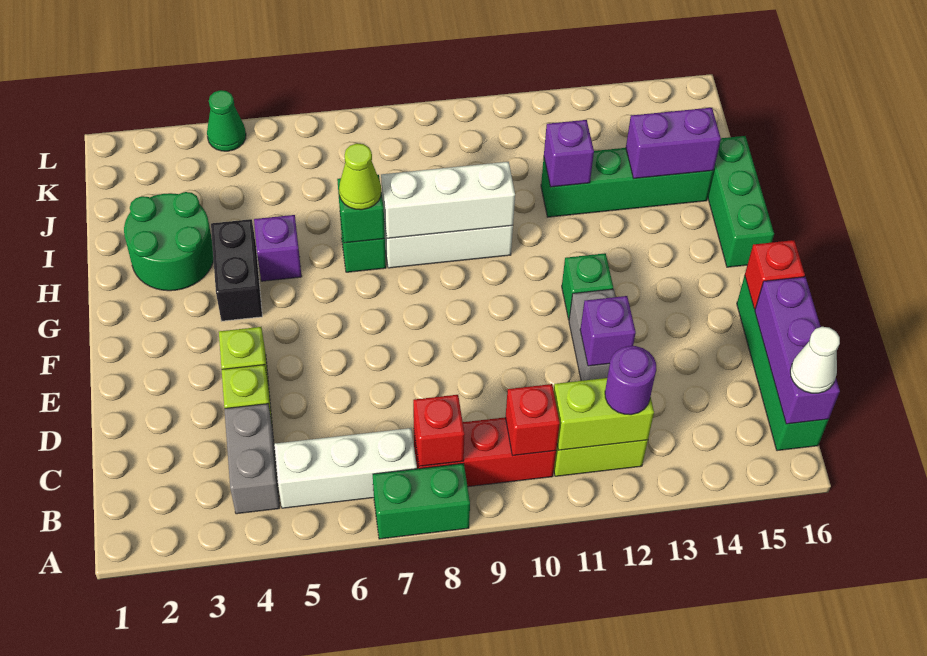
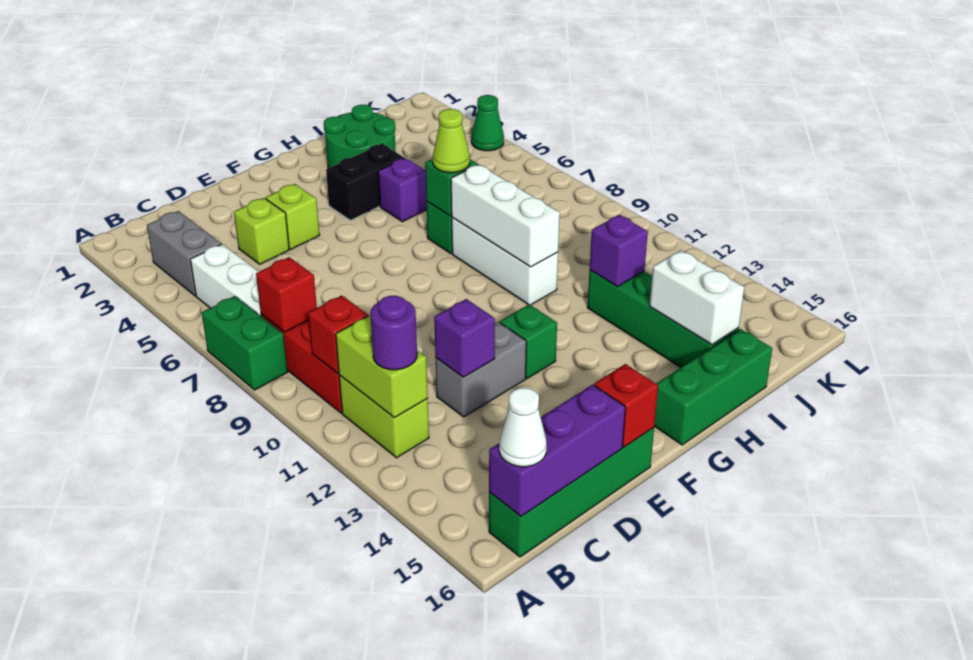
grey brick B4:C4 level 1 -> grey brick B3:B4 level 1
purple brick I14:I15 level 2 -> white brick I14:I15 level 2

